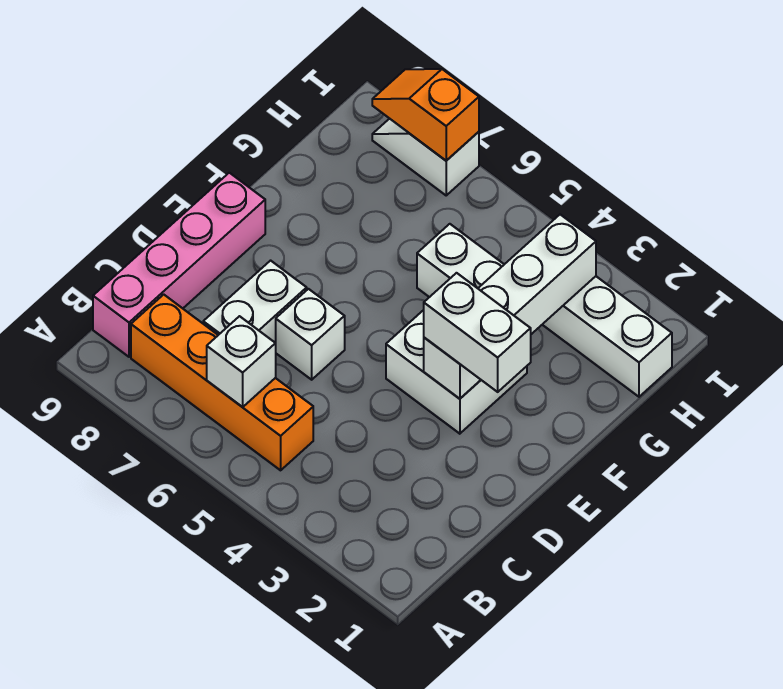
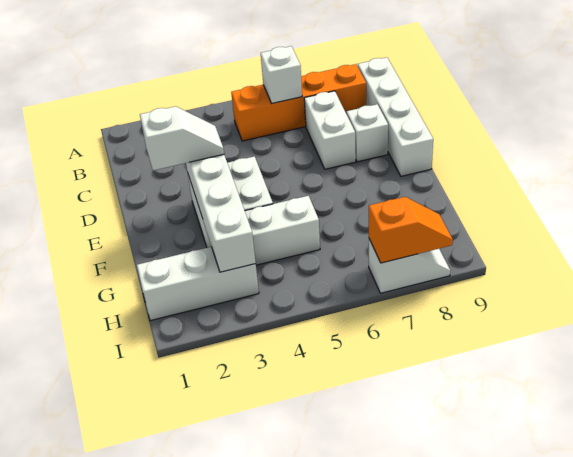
pink brick B9:E9 level 1 -> white brick B9:E9 level 1
white brick D6 level 1 -> white brick D8 level 1
white brick E2:E3 level 3 -> white slope E2:E3 level 3 top 2

